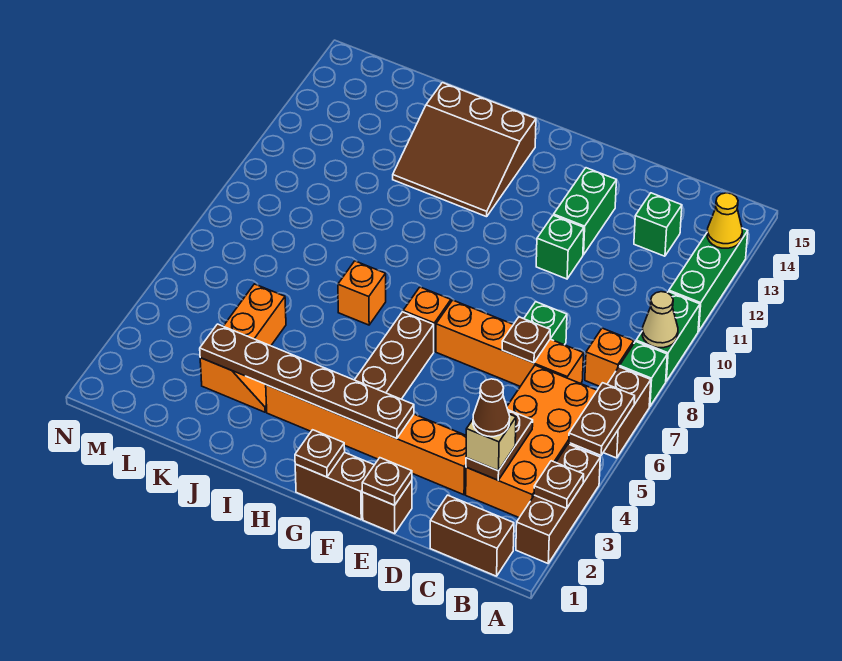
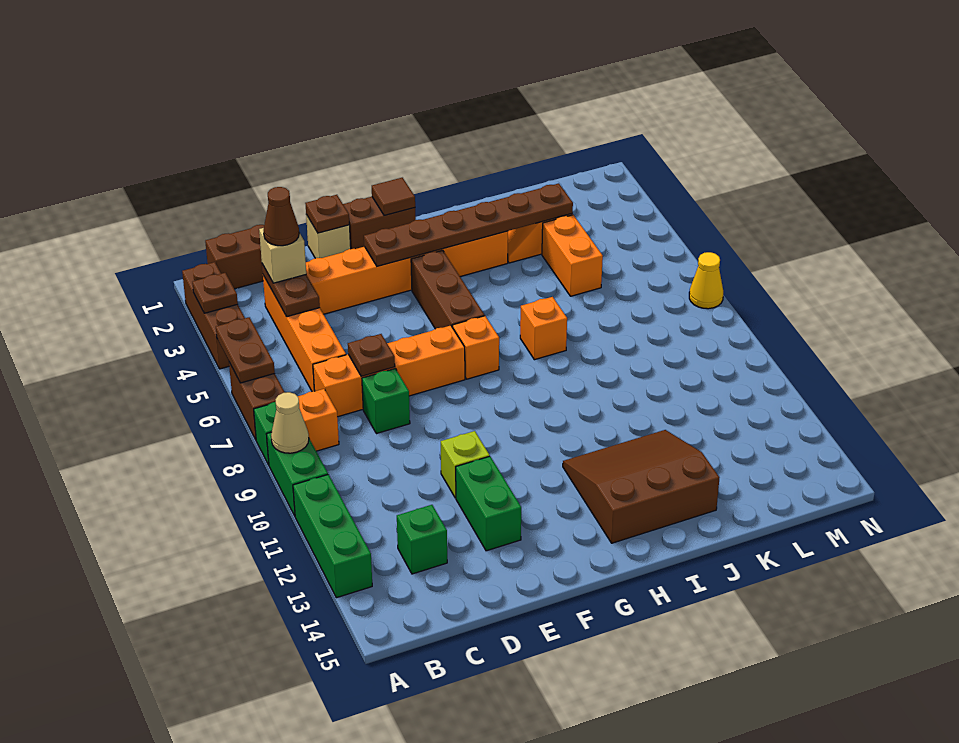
yellow cone A13 level 2 -> yellow cone N7 level 1
orange brick B3:C6 level 1 -> orange brick C3:C6 level 1
brown brick E1 level 1 -> tan brick E1 level 1
green brick E11 level 1 -> lime brick E11 level 1
brown plate G1 level 2 -> brown tile G1 level 2

